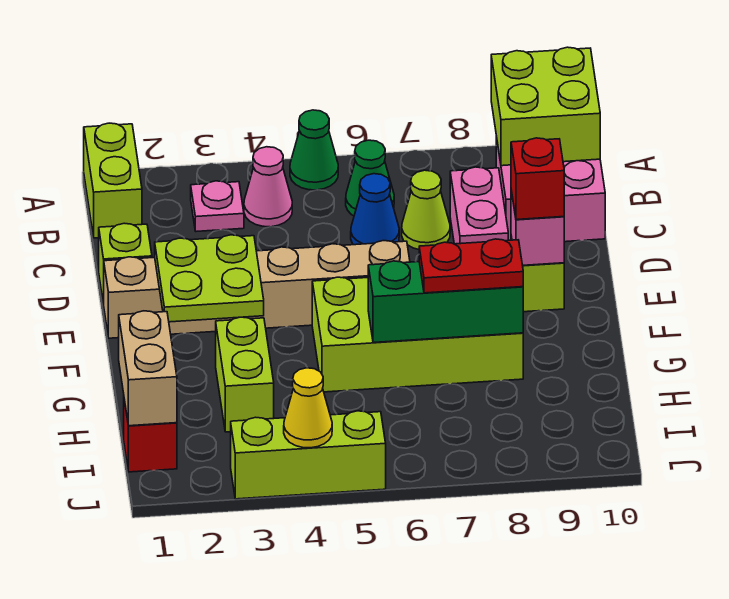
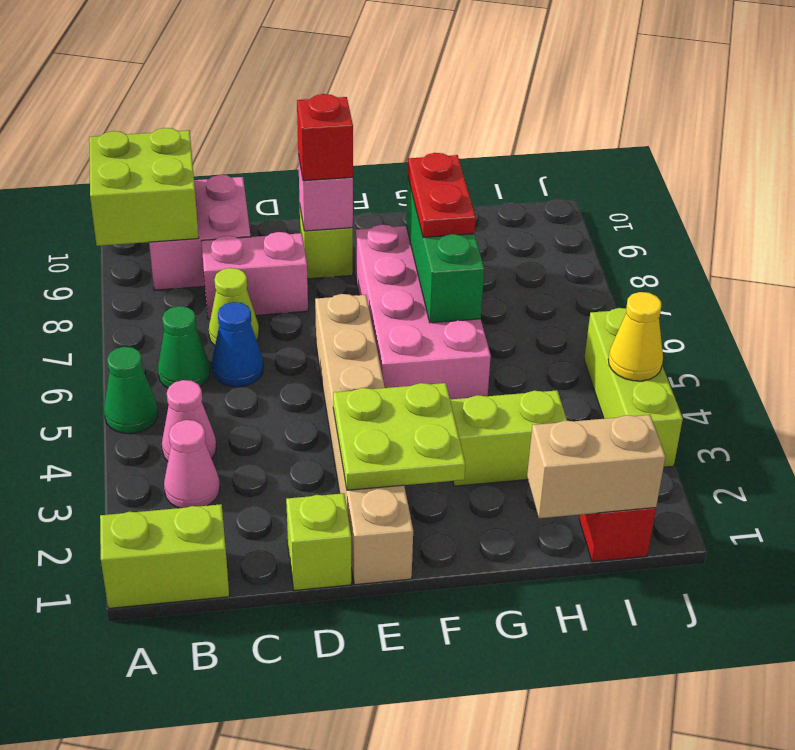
pink plate B3 level 1 -> pink cone B3 level 1
lime brick F5:G8 level 1 -> pink brick F5:G8 level 1

